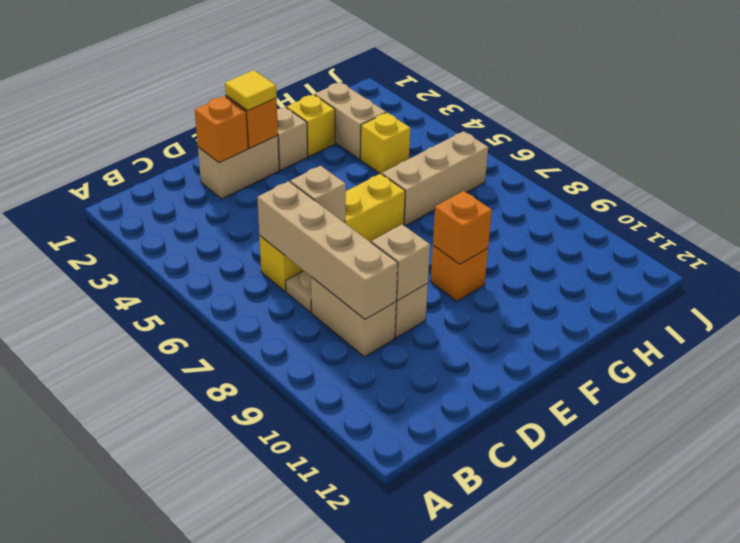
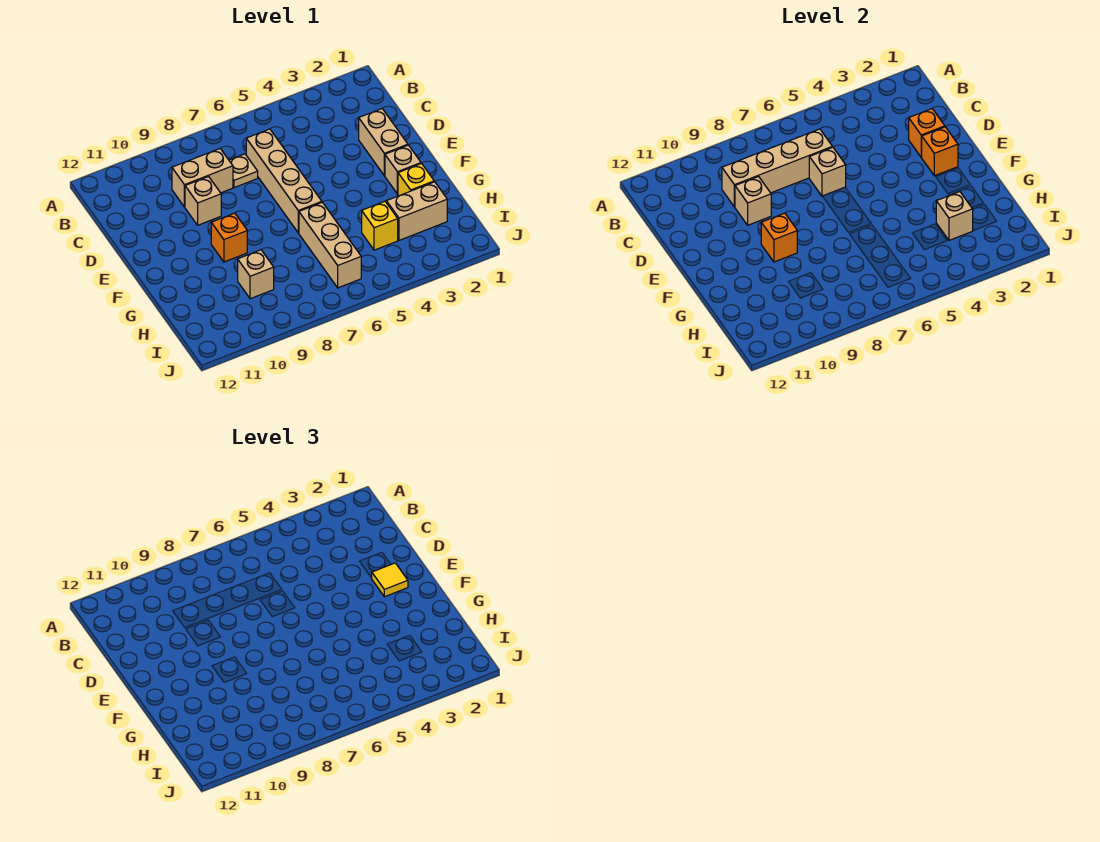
yellow brick C6:F6 level 1 -> tan brick C6:F6 level 1
none -> tan brick H3 level 2
none -> tan brick H9 level 1

